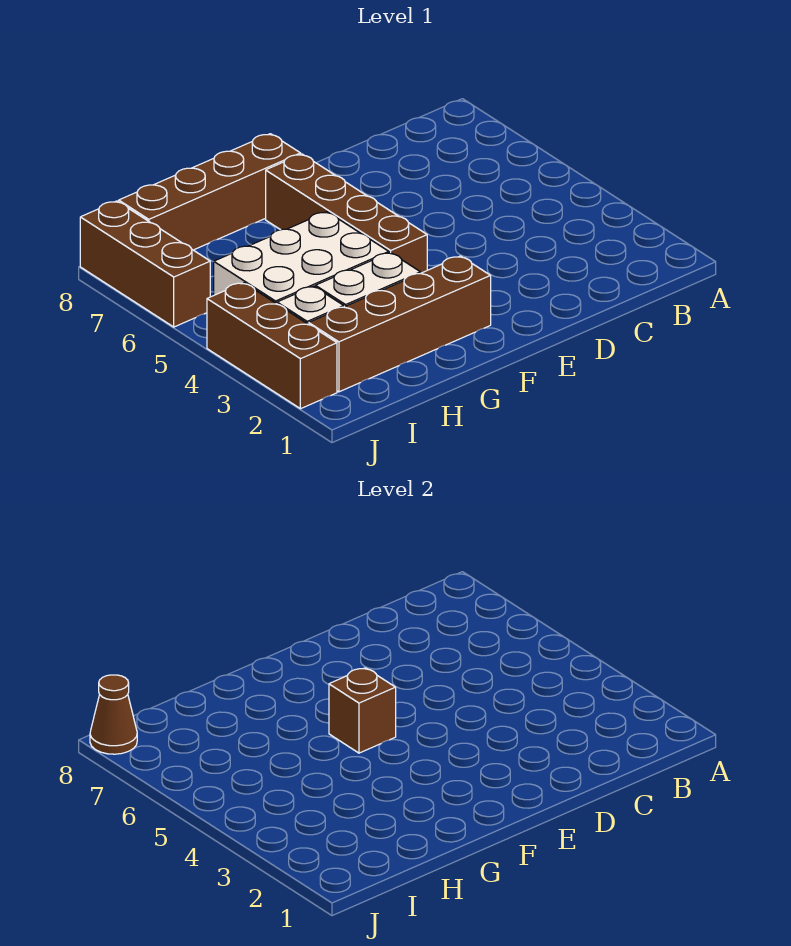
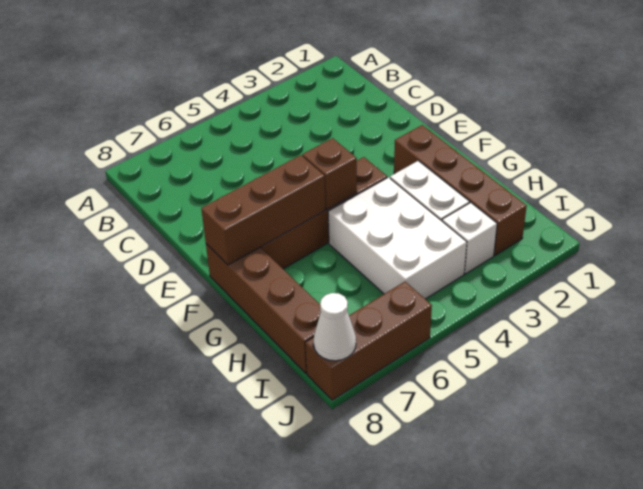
brown brick J2:J4 level 1 -> brown brick F6:F8 level 2
brown cone J8 level 2 -> white cone J8 level 2

